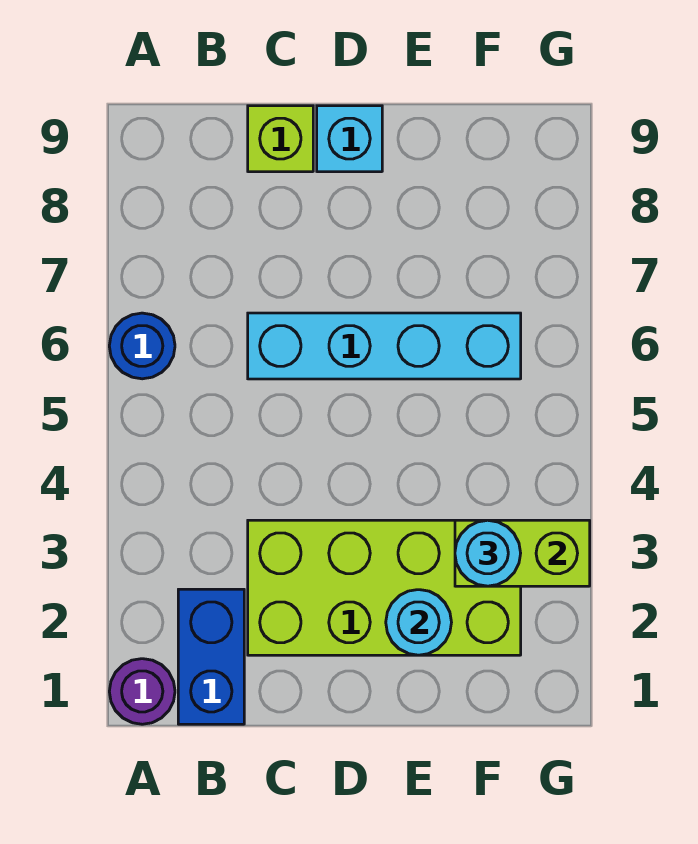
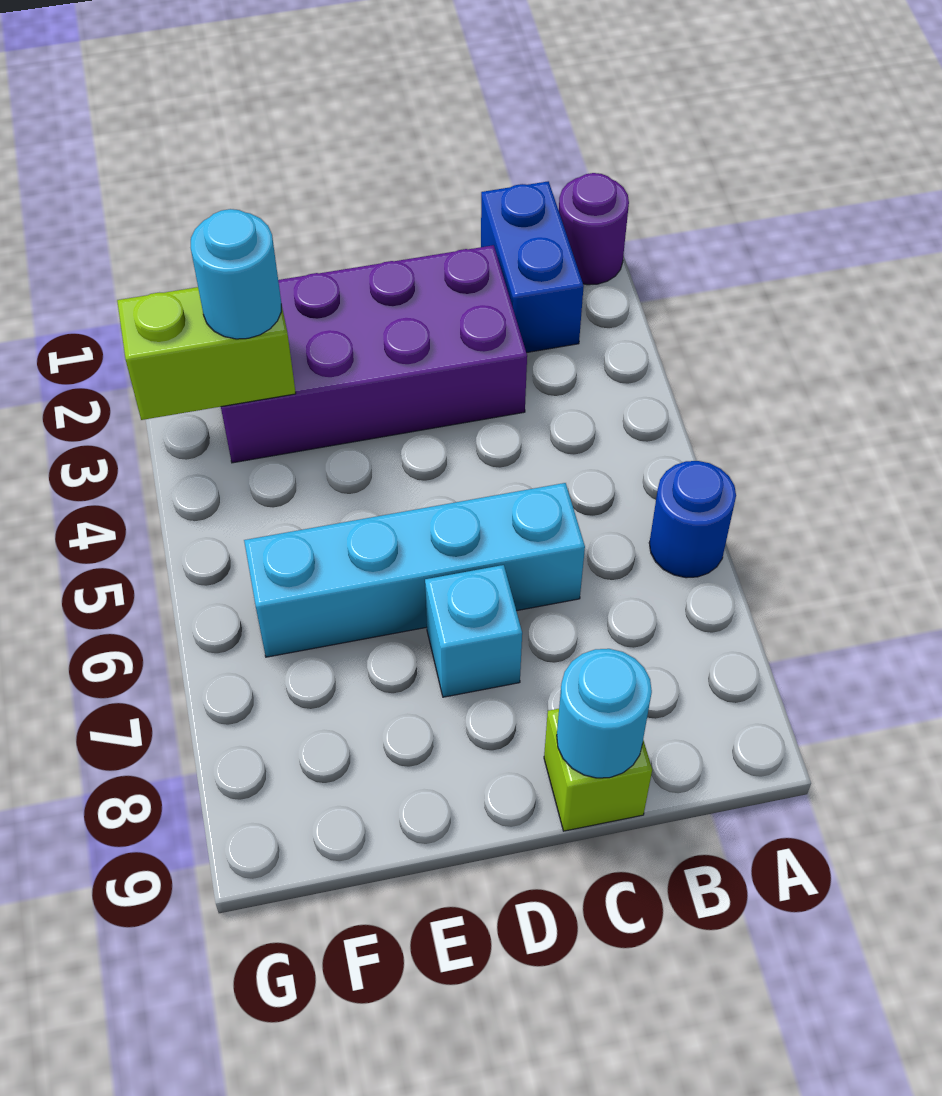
lime brick C2:F3 level 1 -> purple brick C2:F3 level 1
cyan brick D9 level 1 -> cyan brick D7 level 1
cyan round brick E2 level 2 -> cyan round brick C9 level 2

